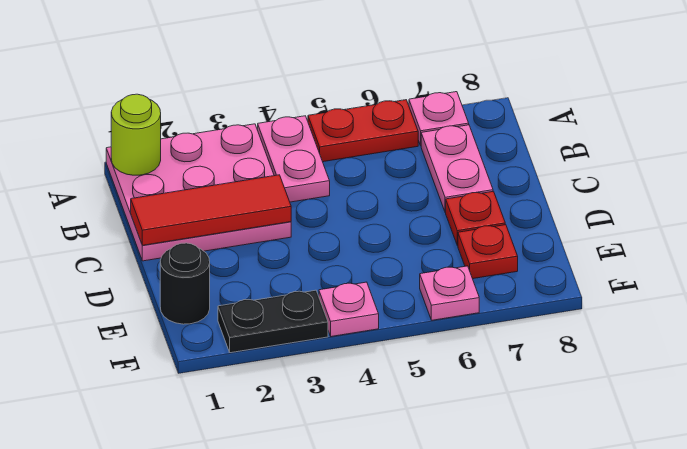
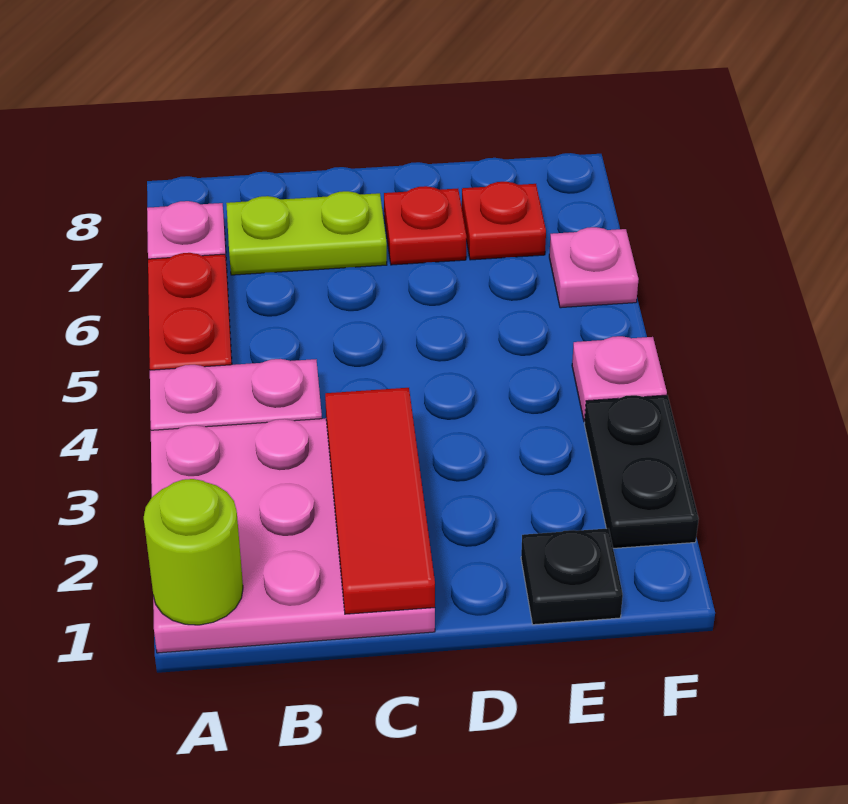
pink plate B7:C7 level 1 -> lime plate B7:C7 level 1
black round brick E1 level 1 -> black plate E1 level 1

